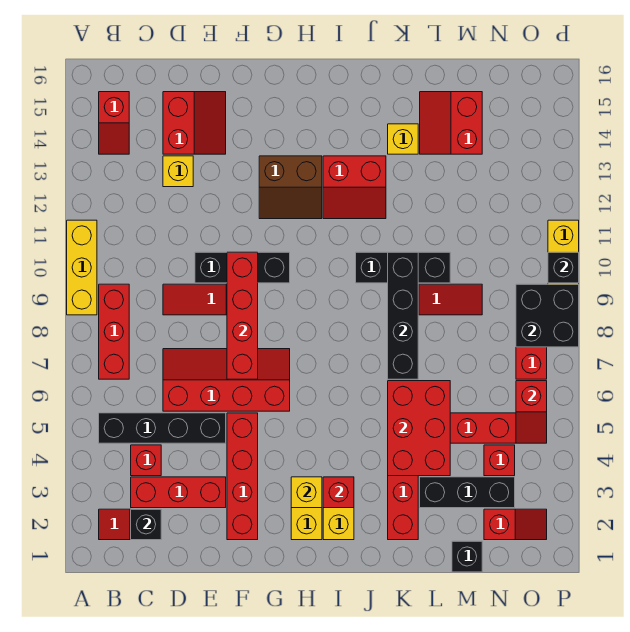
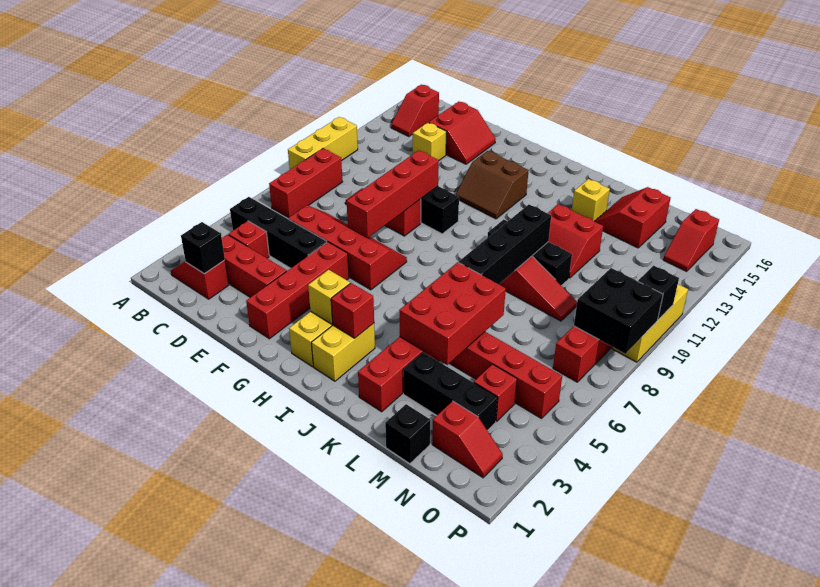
red slope I12:J13 level 1 top 13 -> red slope K11:L12 level 1 top 12
red slope O5:O6 level 2 top 6 -> red slope O14:O15 level 1 top 15

